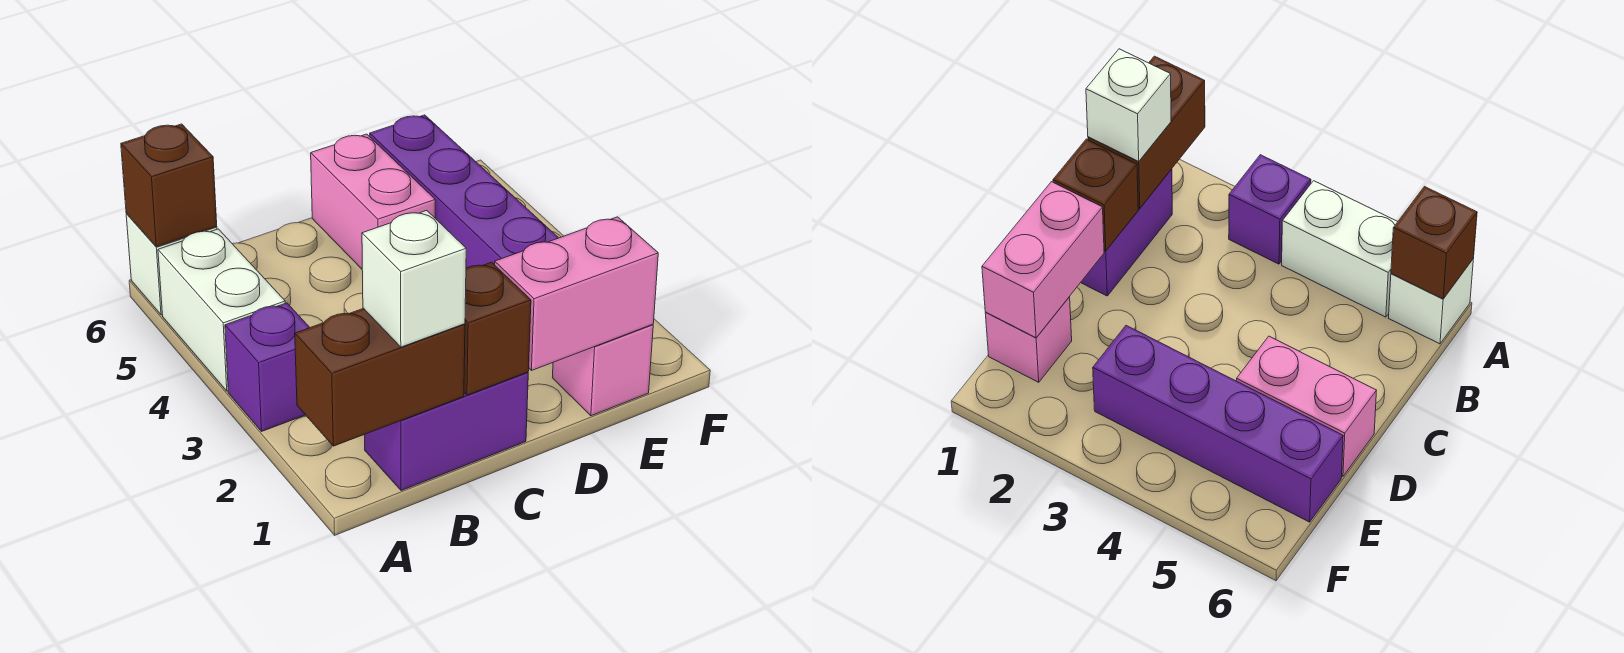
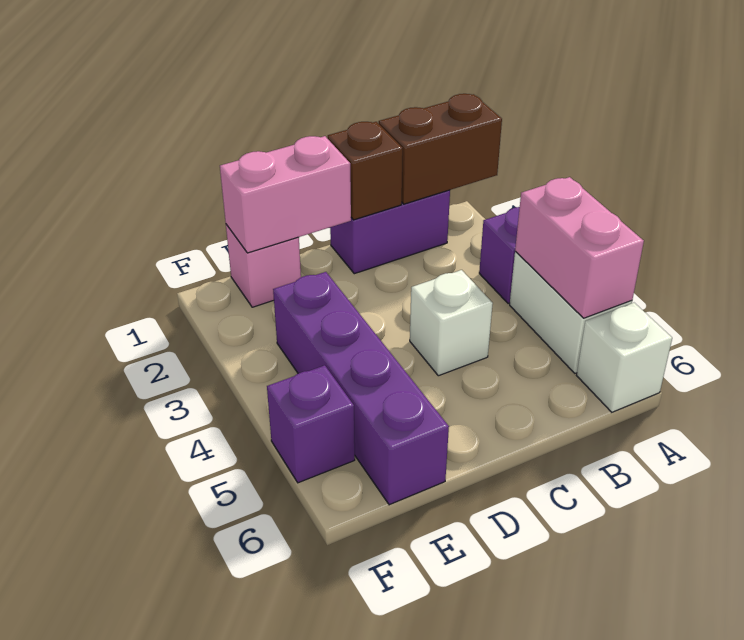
brown brick A6 level 2 -> none
white brick B1 level 3 -> white brick C4 level 1
pink brick D5:D6 level 1 -> pink brick A4:A5 level 2
none -> purple brick F5 level 1

